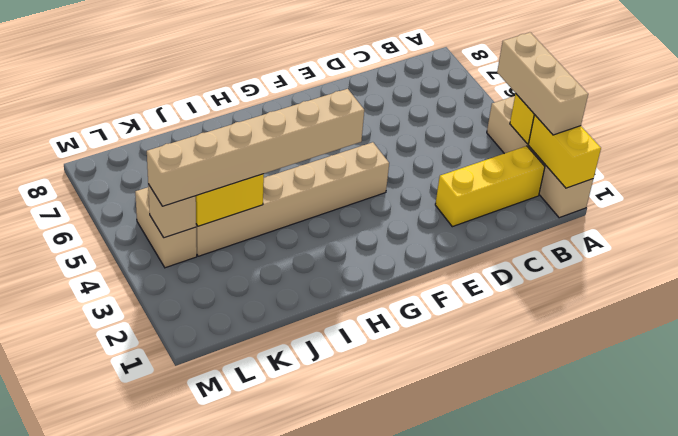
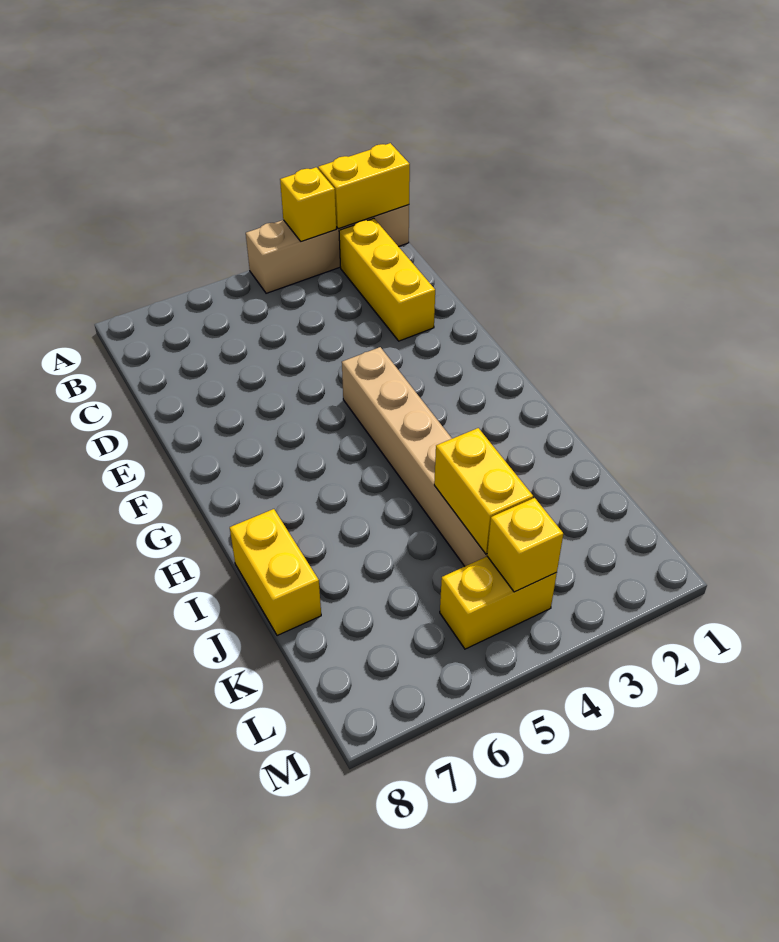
tan brick A2:A4 level 3 -> none
tan brick G4:L4 level 3 -> none
none -> yellow brick I8:J8 level 1
tan brick L4:L5 level 1 -> yellow brick L4:L5 level 1
tan brick L4 level 2 -> yellow brick L4 level 2

